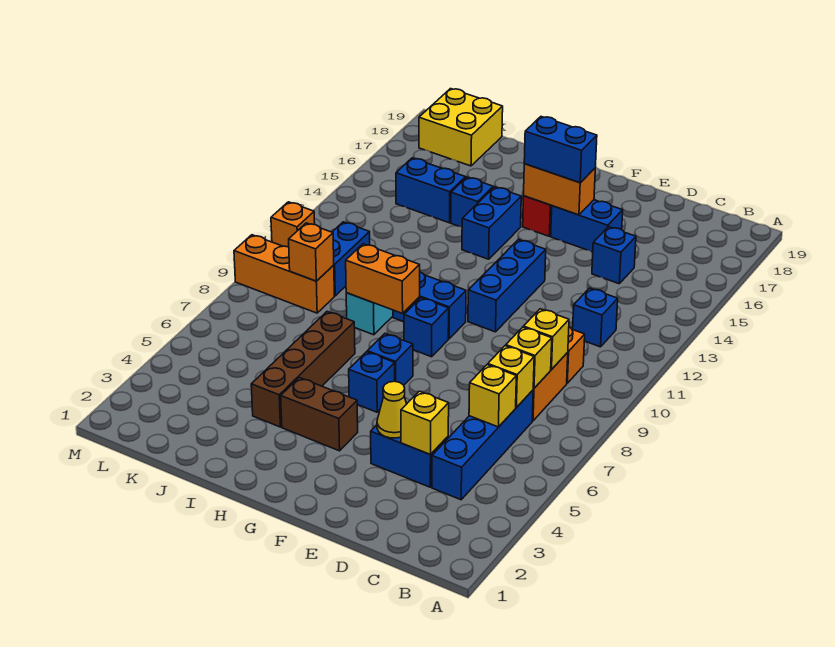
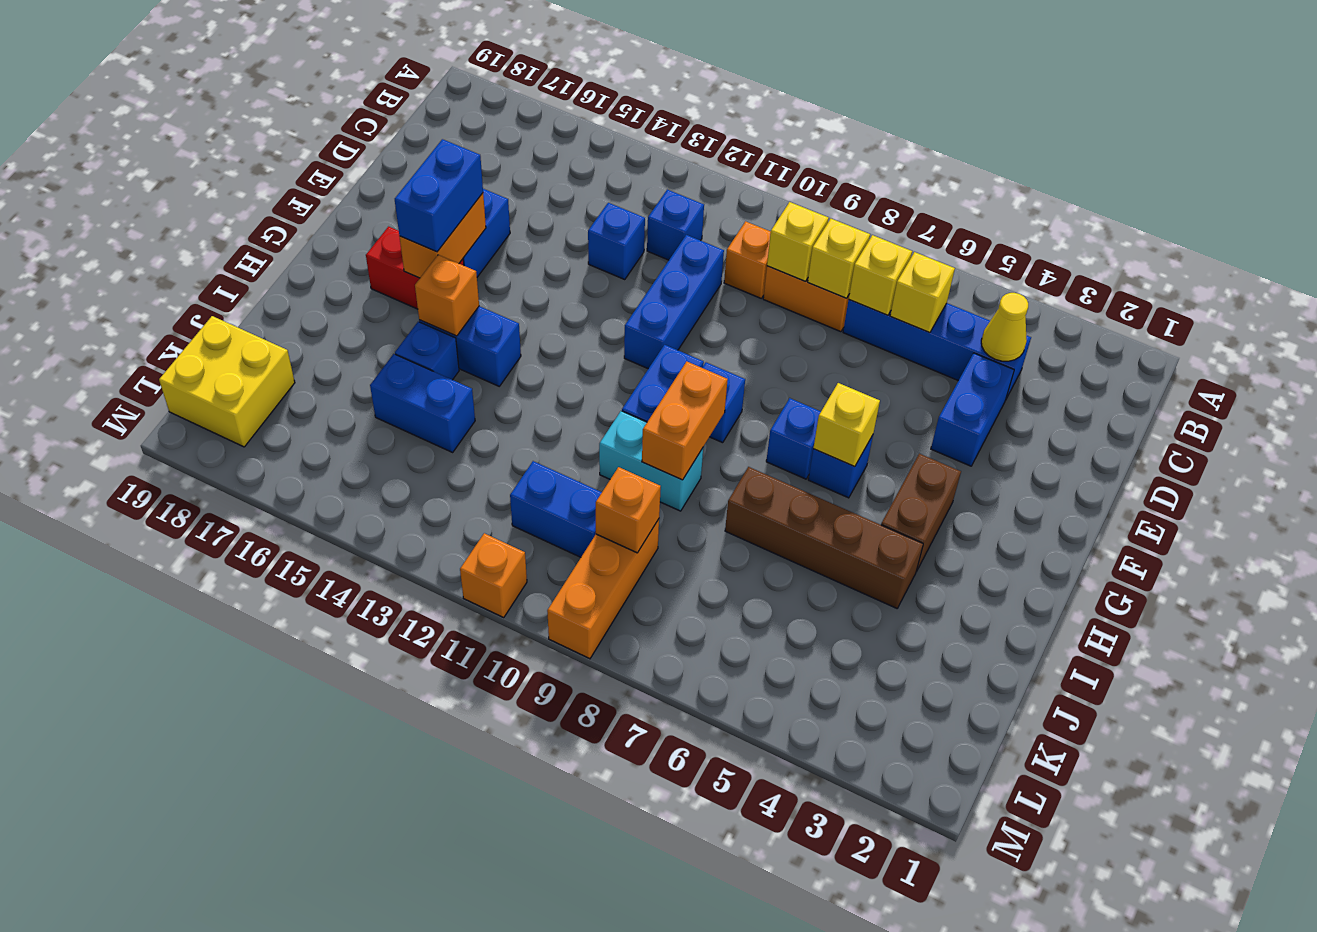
yellow brick D4 level 2 -> yellow brick G6 level 2
blue brick D15 level 1 -> blue brick D13 level 1
yellow cone E4 level 2 -> yellow cone C4 level 2
blue brick F11:F13 level 1 -> blue brick D11:F11 level 1
none -> orange brick H15 level 2
blue brick J15:K15 level 1 -> blue brick J14:J15 level 1

